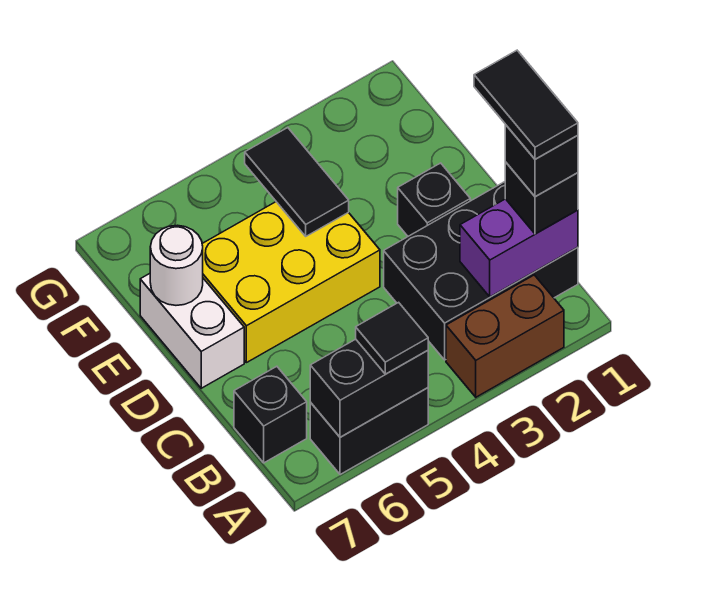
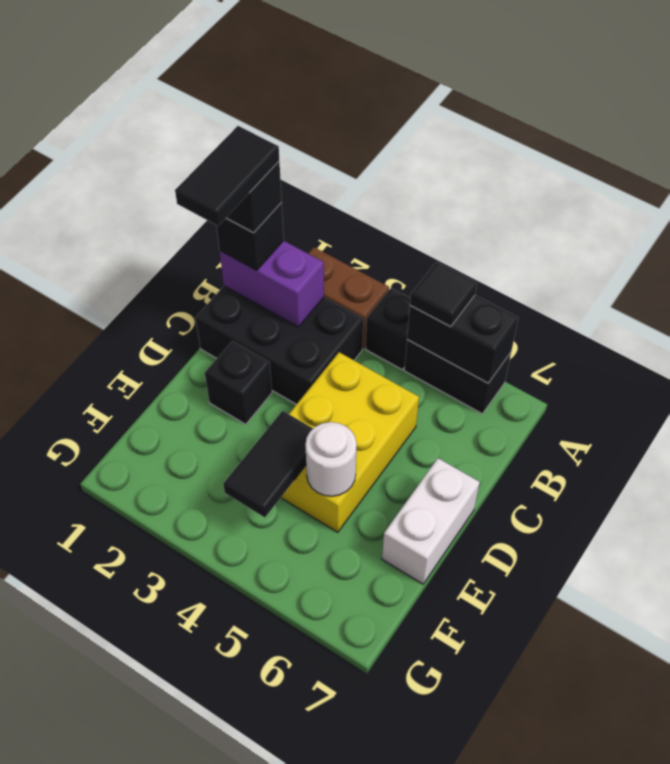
black brick B7 level 1 -> black brick A4 level 1
yellow brick D4:E6 level 1 -> yellow brick C4:E5 level 1
white round brick E7 level 2 -> white round brick E5 level 2

